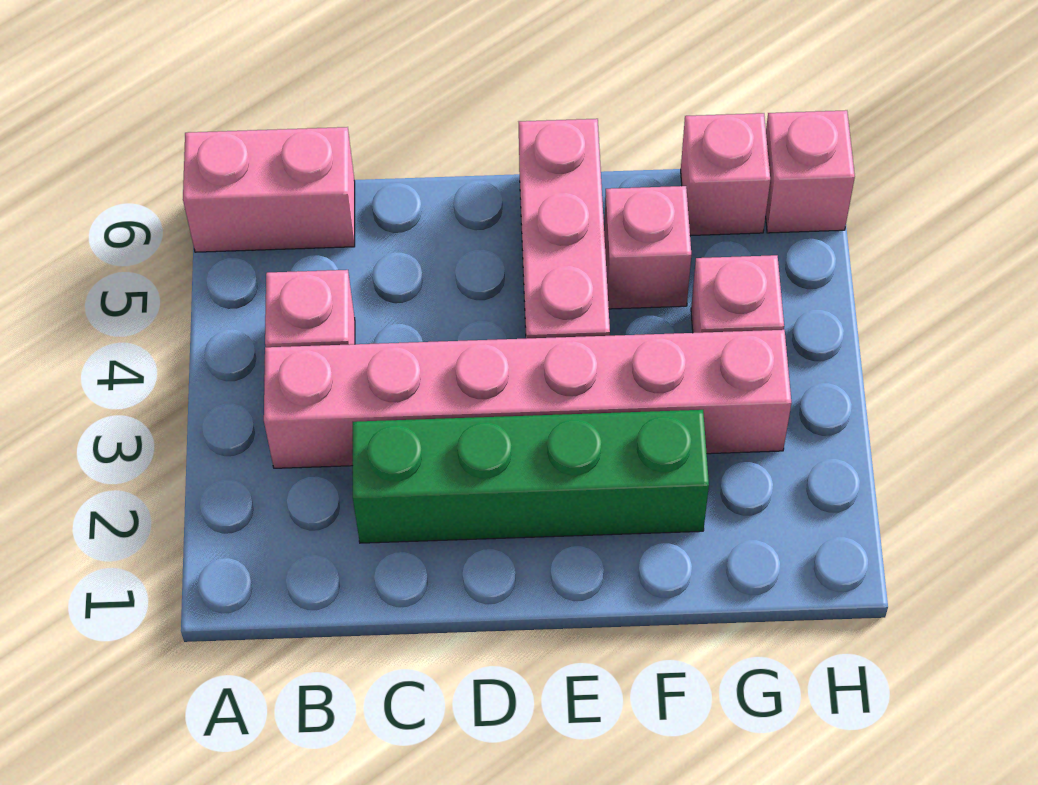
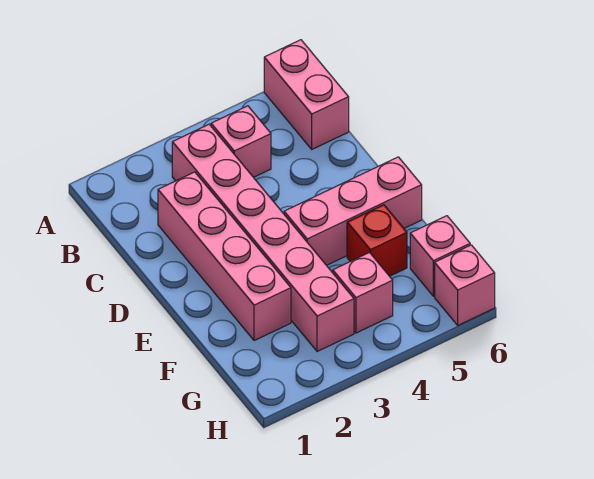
green brick C2:F2 level 1 -> pink brick C2:F2 level 1
pink brick F5 level 1 -> red brick F5 level 1

